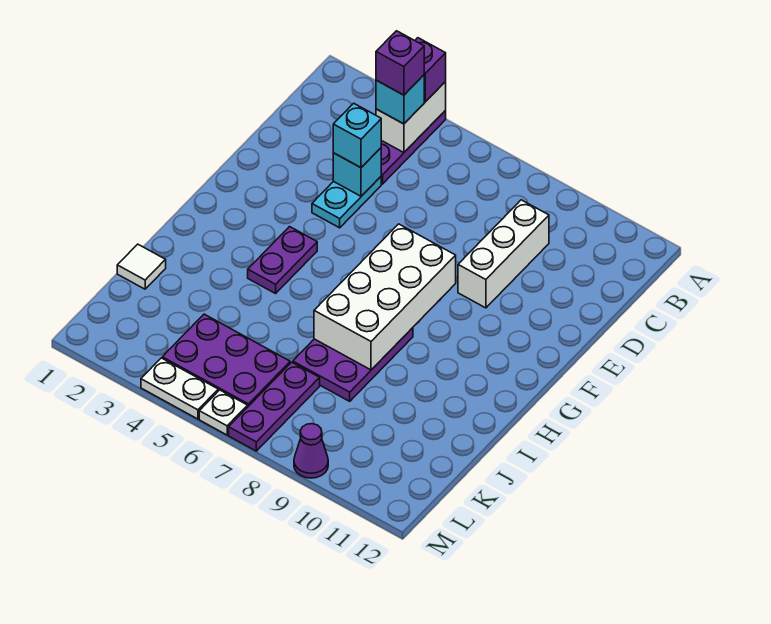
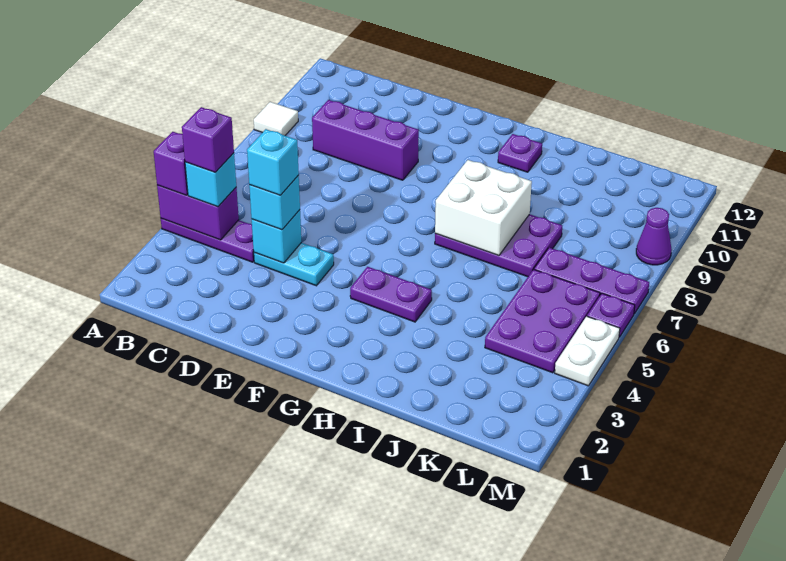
white brick A4:B4 level 2 -> purple brick A4:B4 level 2
white brick C9:E9 level 1 -> purple brick C9:E9 level 1
none -> cyan brick D4 level 4
white brick F7:I8 level 2 -> white brick H7:I8 level 2
none -> purple plate H11 level 1
white tile J1 level 1 -> white tile A9 level 1
white plate M6 level 1 -> purple plate M6 level 1

